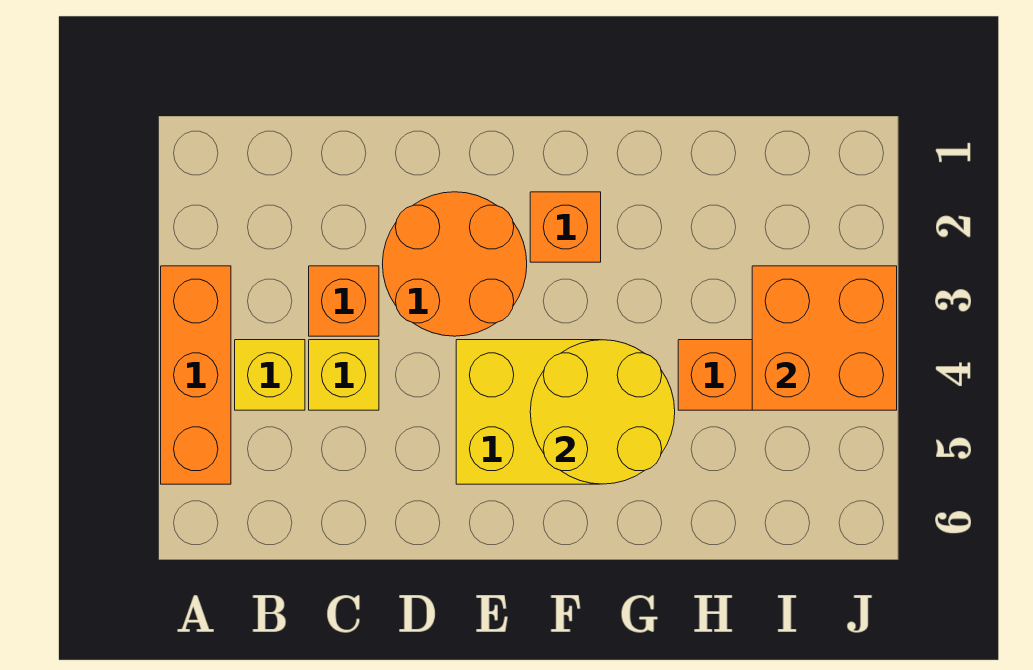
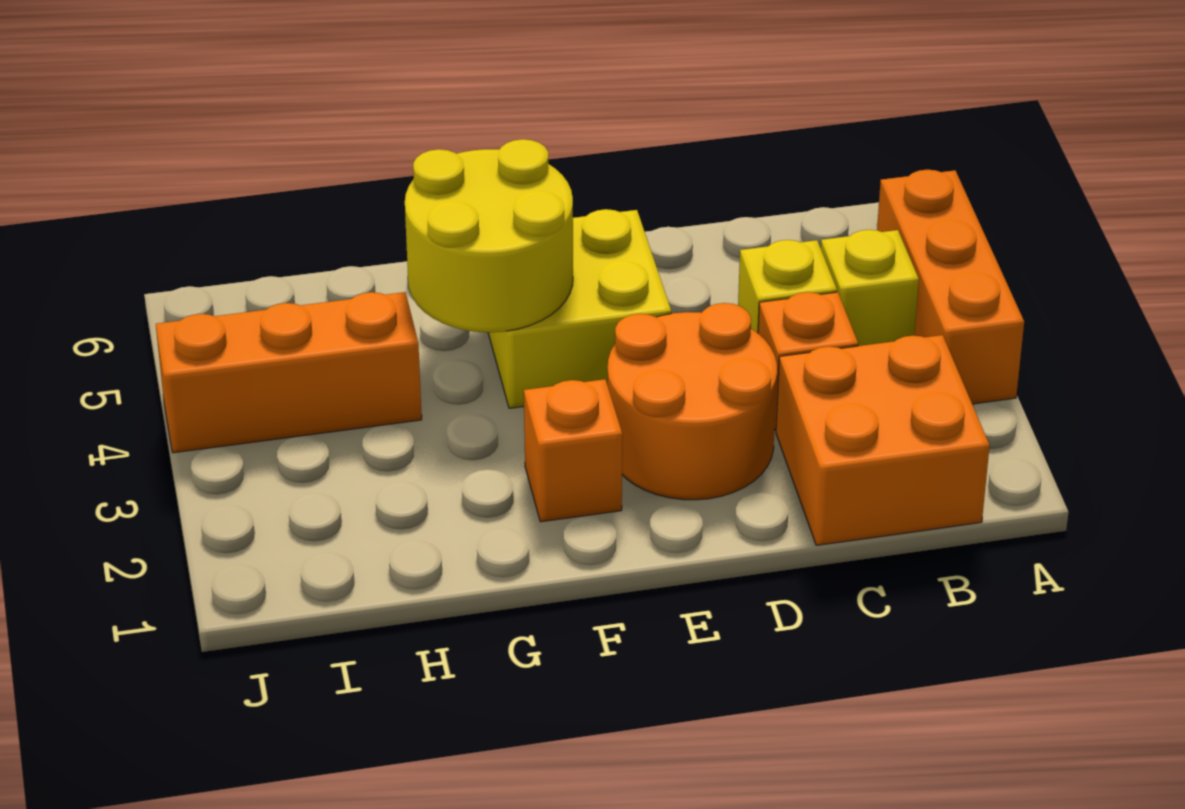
orange brick I3:J4 level 2 -> orange brick B1:C2 level 1

